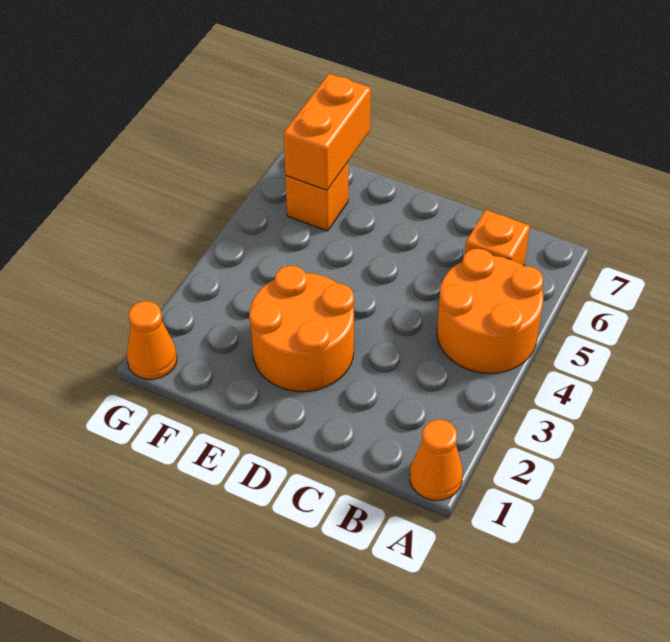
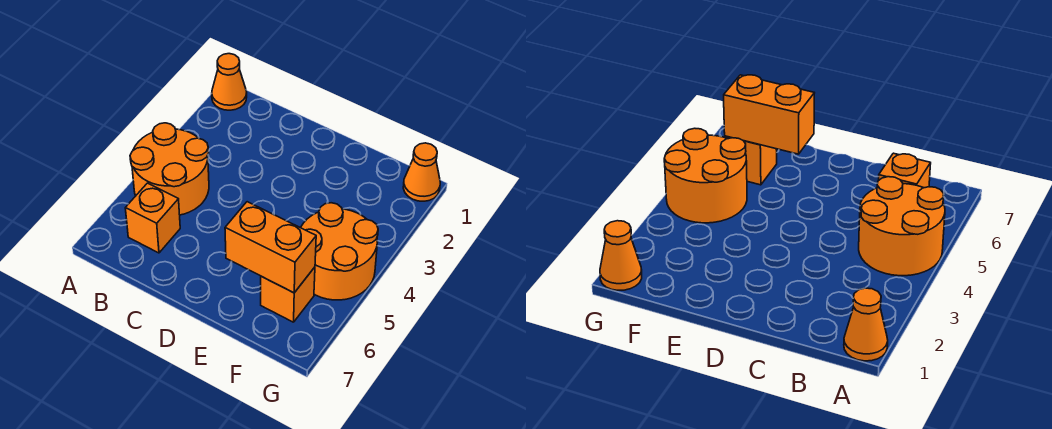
orange round brick D2:E3 level 1 -> orange round brick F4:G5 level 1
orange brick F6:F7 level 2 -> orange brick E6:F6 level 2

